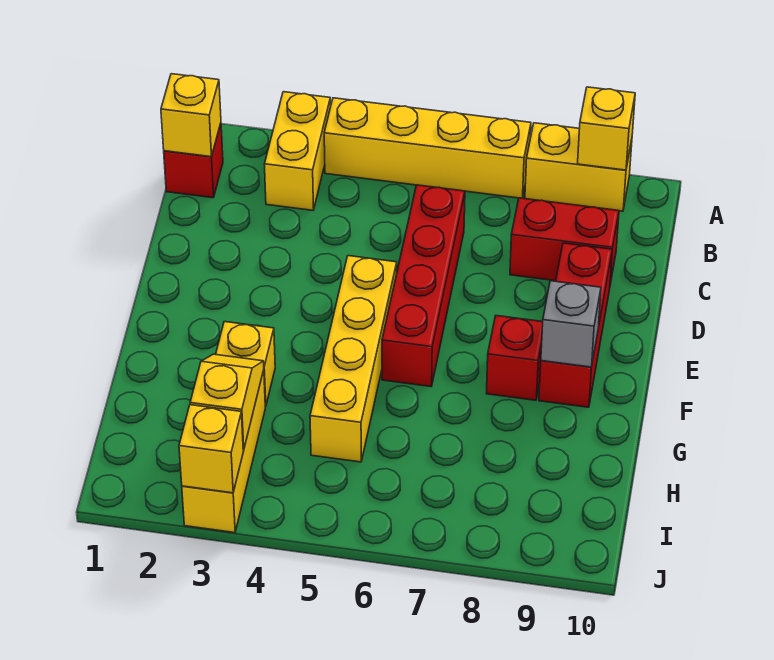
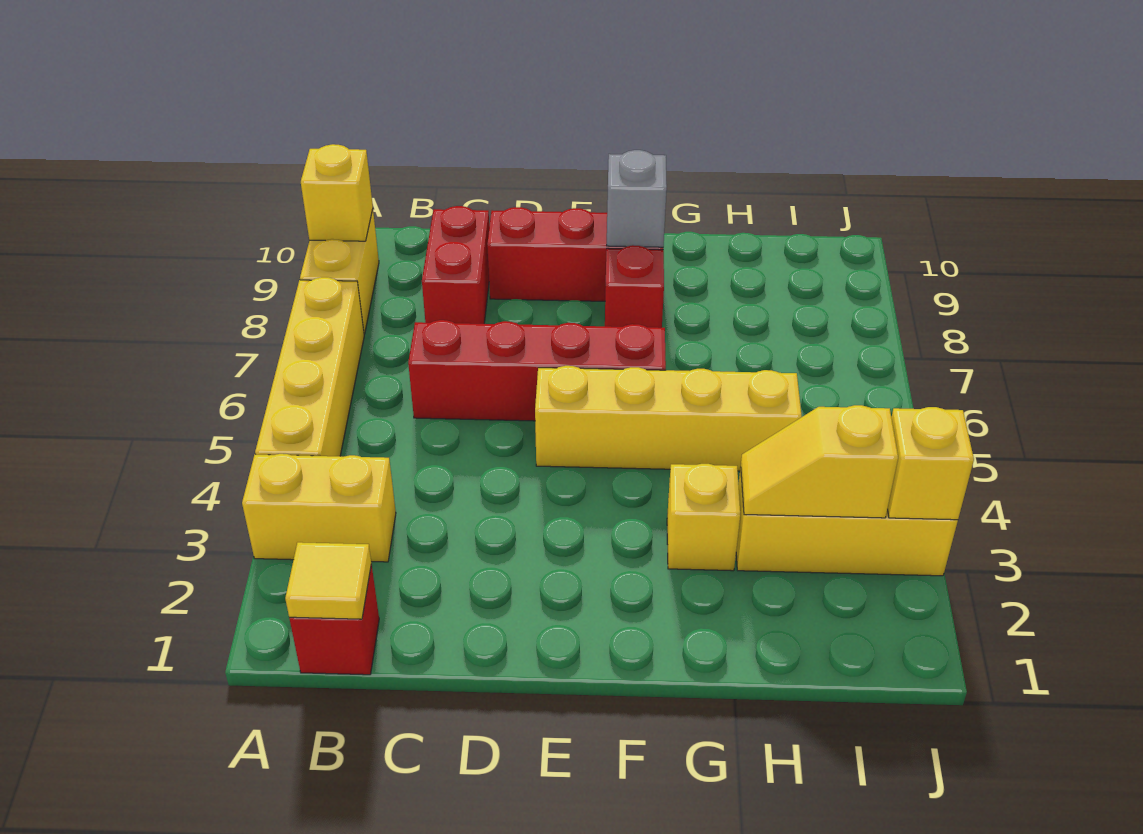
yellow brick B1 level 2 -> yellow tile B1 level 2

